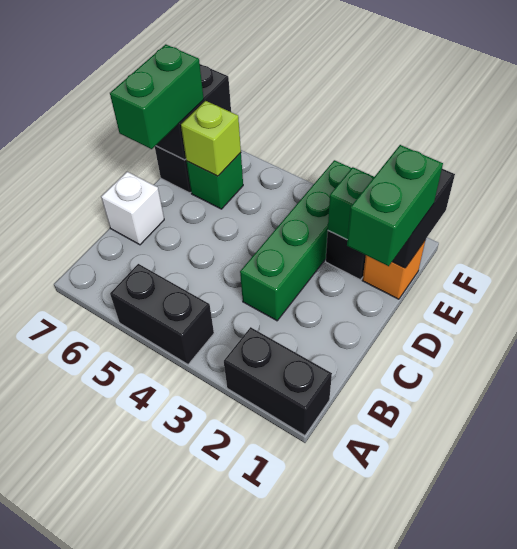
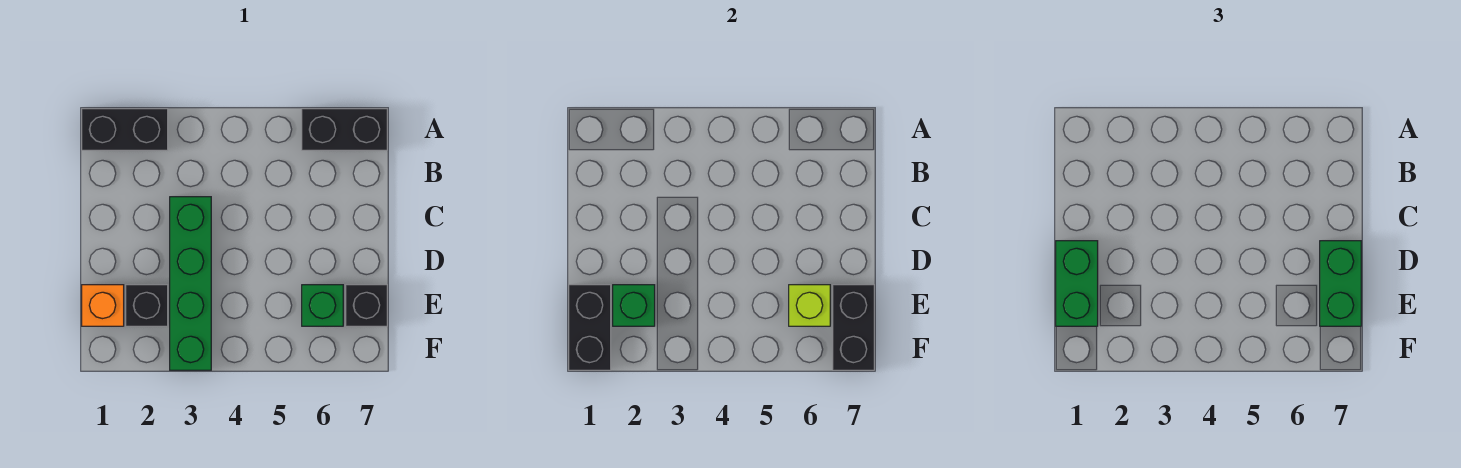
black brick A4:A5 level 1 -> black brick A6:A7 level 1
white brick C7 level 1 -> none

